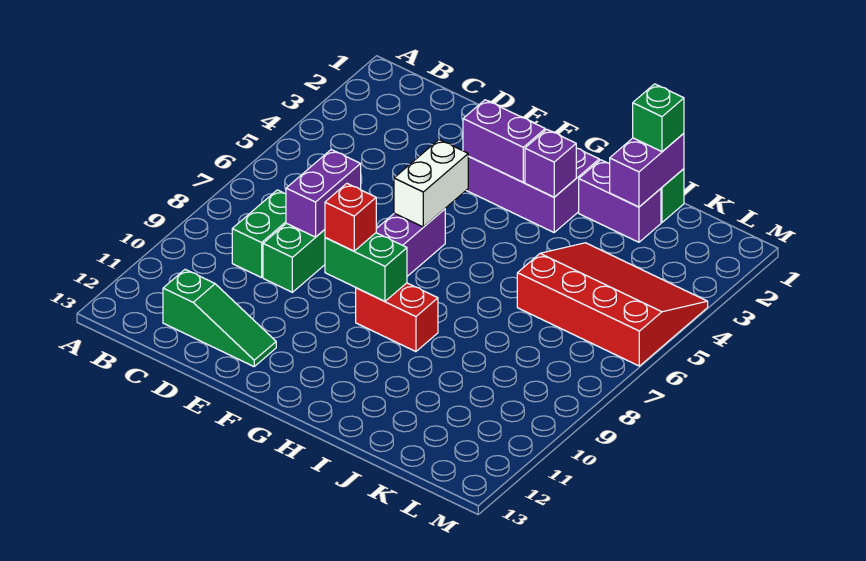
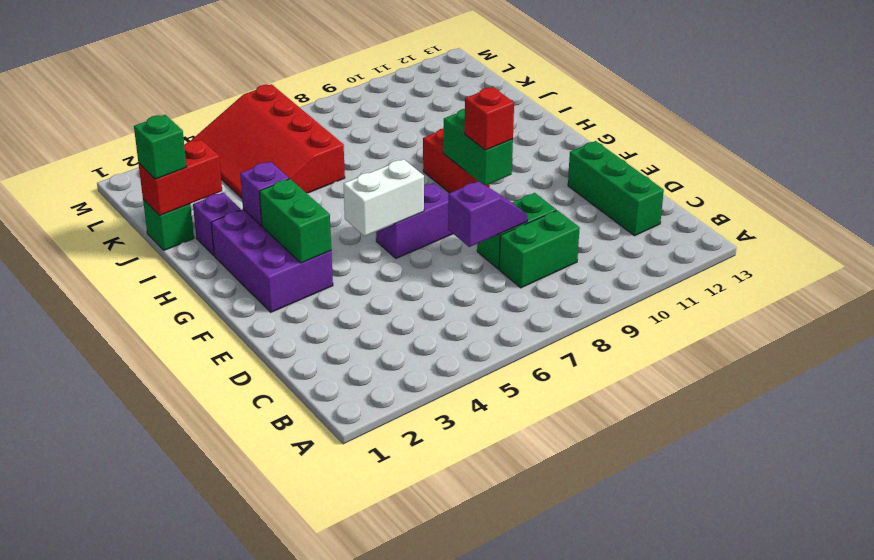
green slope C12:E12 level 1 top C -> green brick C12:E12 level 1
purple brick D7:D8 level 2 -> purple slope D7:D8 level 2 top 7
purple brick F3:G3 level 2 -> green brick F3:G3 level 2
purple brick I2:J2 level 1 -> purple brick I2 level 1
purple brick J1:J2 level 2 -> red brick J1:J2 level 2

